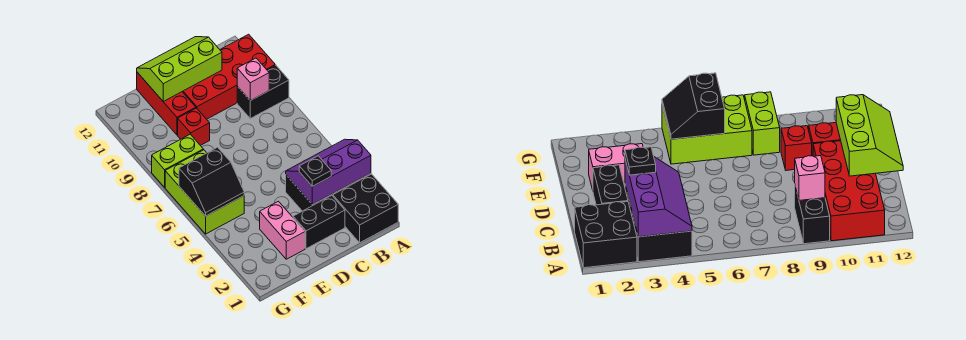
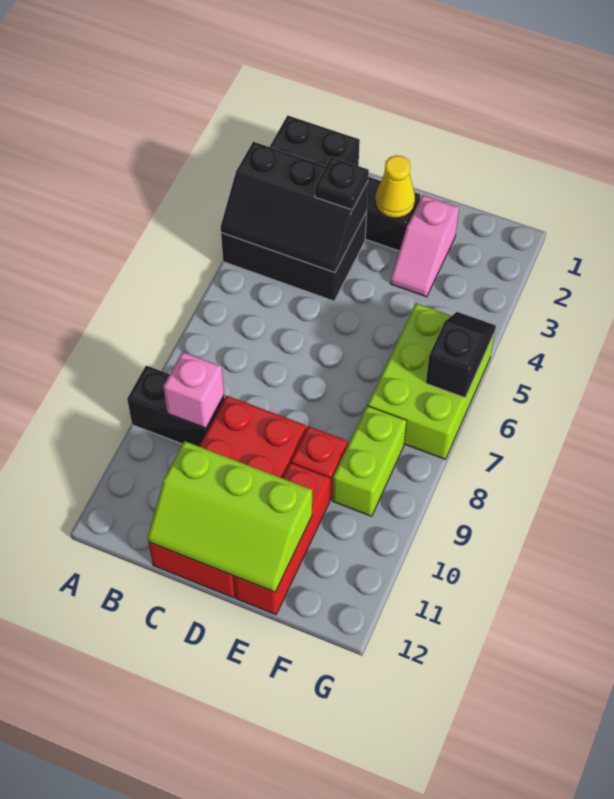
purple slope A3:C4 level 2 top 3 -> black slope A3:C4 level 2 top 3
red brick A10:D11 level 1 -> red brick C9:D12 level 1
none -> yellow cone D2 level 2
pink brick E2:E3 level 1 -> pink slope E2:E3 level 1 top 2
black slope F5:G6 level 2 top 6 -> black slope G5:G6 level 2 top 6
lime brick F8:G8 level 1 -> lime brick F8:F9 level 1

